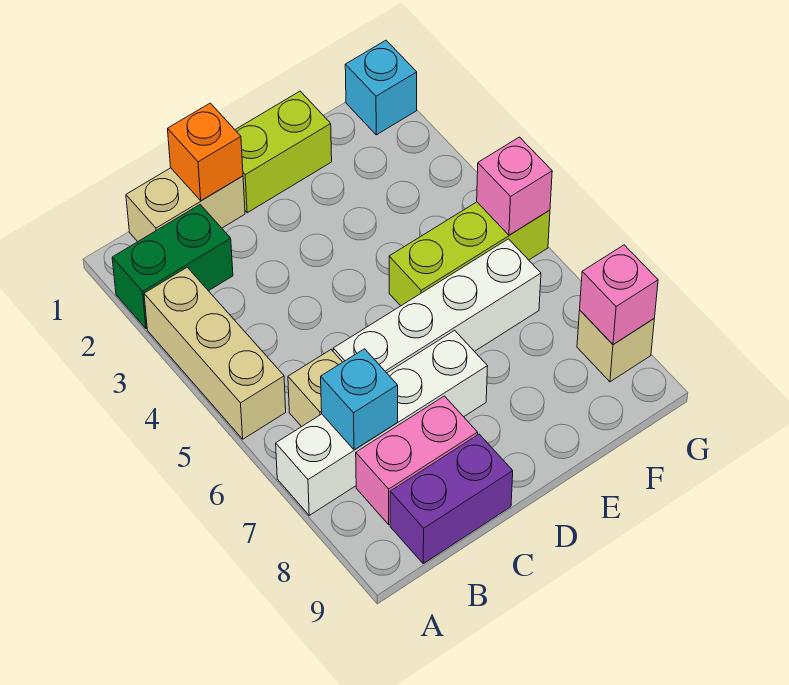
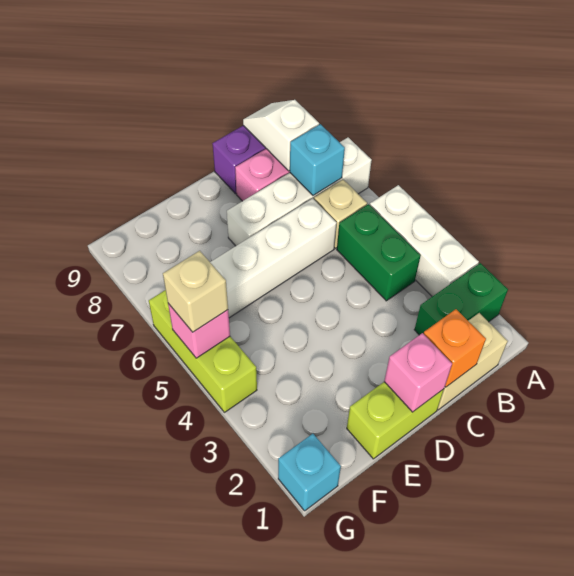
tan brick A3:A5 level 1 -> white brick A3:A5 level 1
none -> green brick B4:B5 level 1
none -> white slope B8:B9 level 2 top 8
lime brick E5:G5 level 1 -> lime brick G4:G6 level 1
tan brick G8 level 1 -> tan brick G5 level 3
pink brick G8 level 2 -> pink brick D1 level 2

